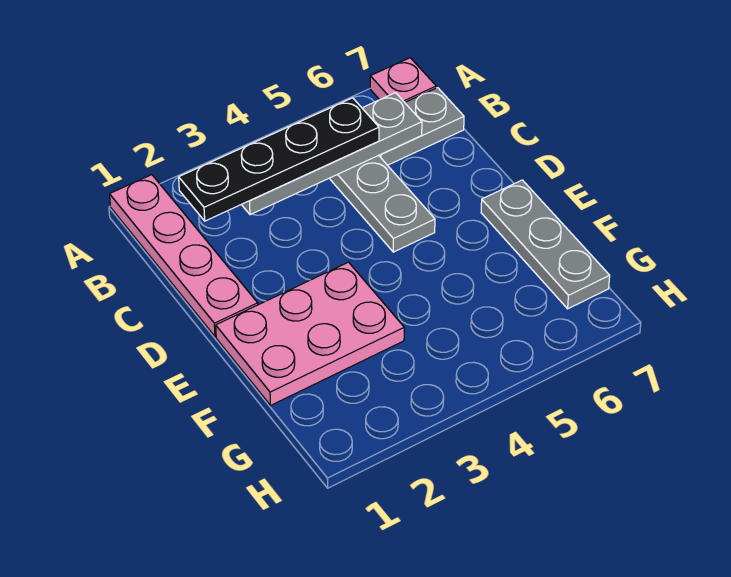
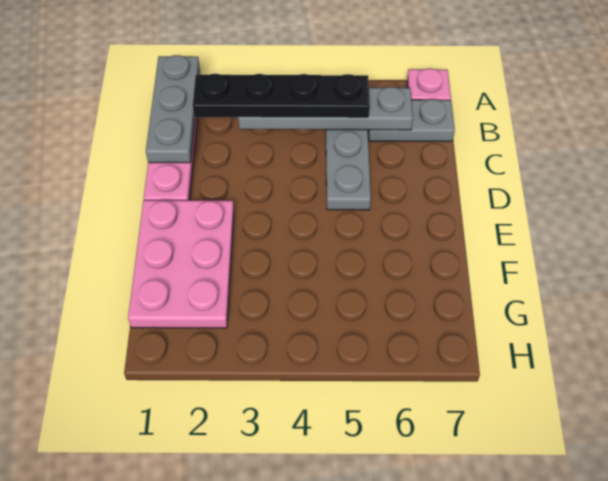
pink plate E1:F3 level 1 -> pink plate E1:G2 level 1
grey plate E7:G7 level 1 -> grey plate A1:C1 level 2

